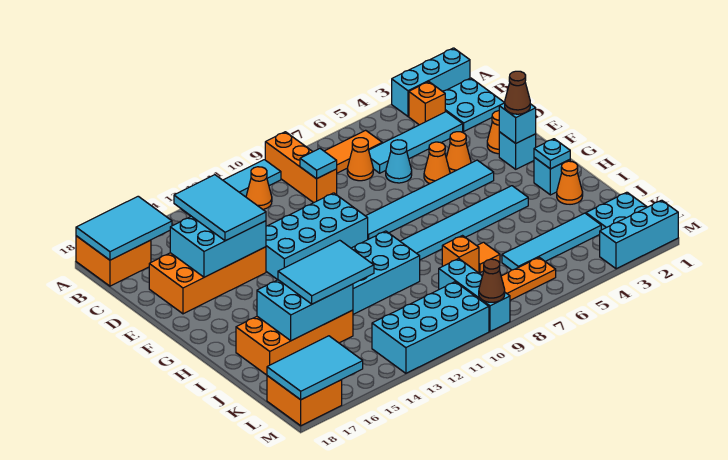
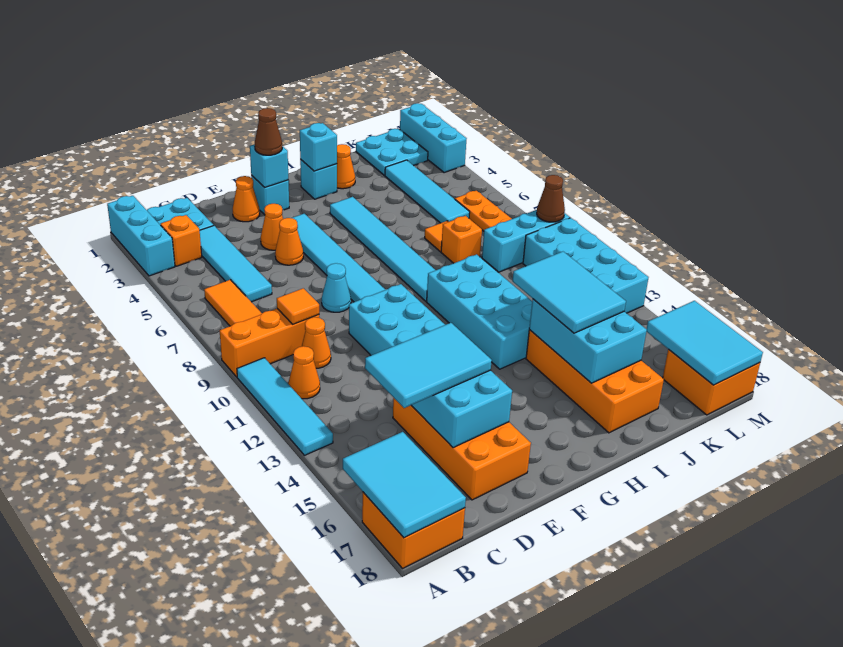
orange cone C7 level 1 -> orange cone C10 level 1
cyan tile C9 level 2 -> orange tile C9 level 2
cyan cone D6 level 1 -> cyan cone E8 level 1
cyan plate H2 level 2 -> cyan brick H2 level 2

